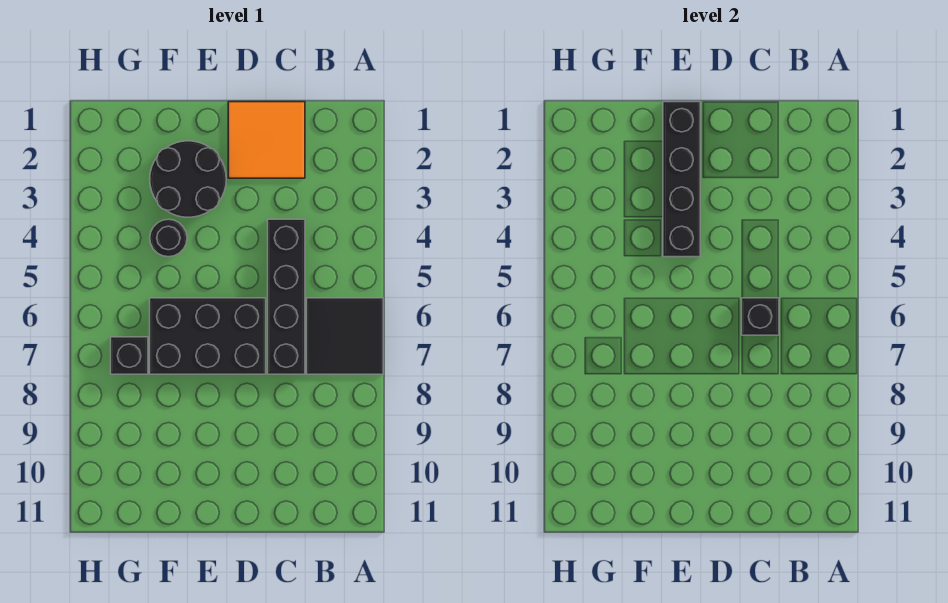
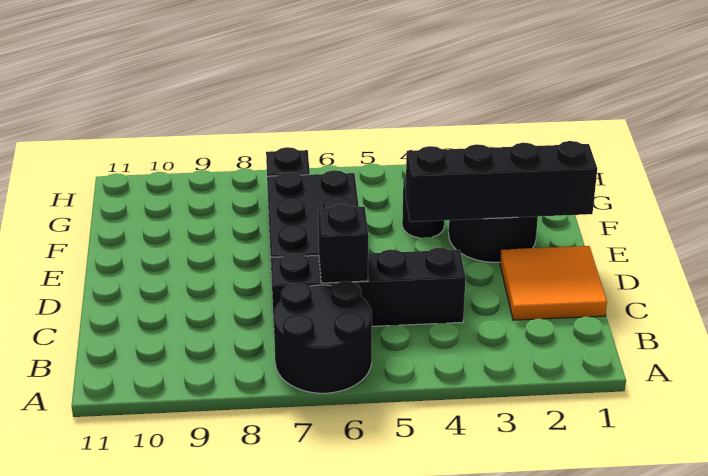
black tile A6:B7 level 1 -> black round brick A6:B7 level 1

